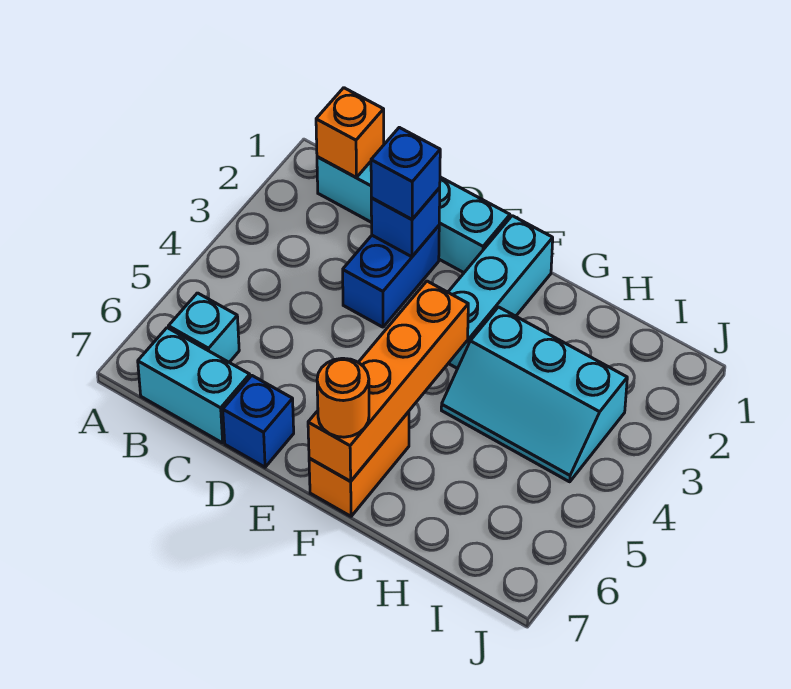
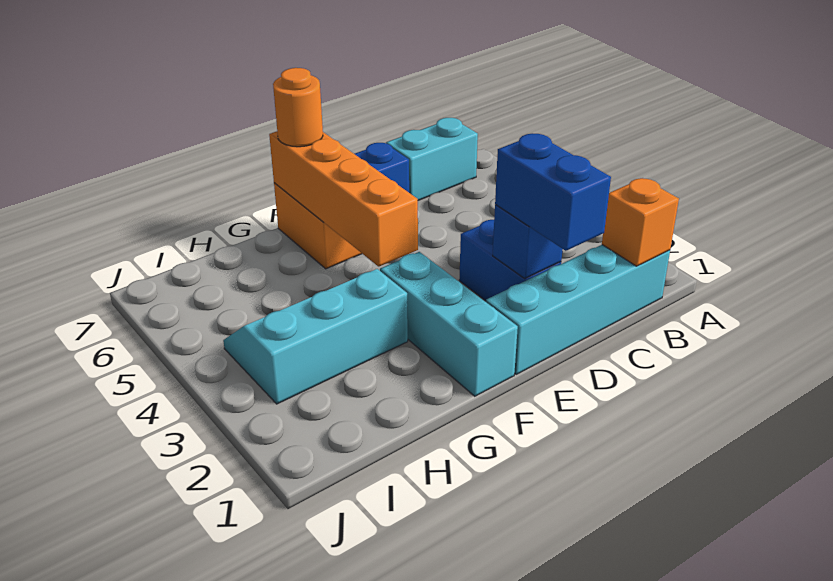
cyan brick B6 level 1 -> none
blue brick D2 level 3 -> blue brick D1:D2 level 3

